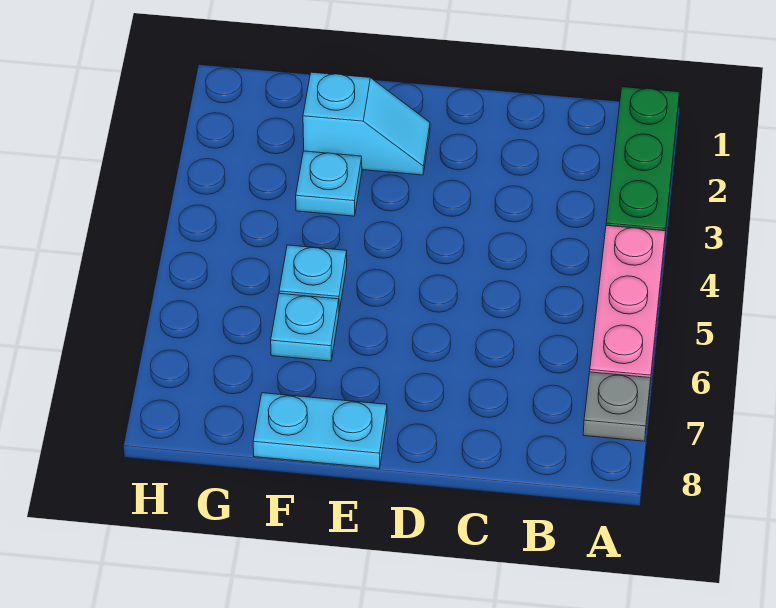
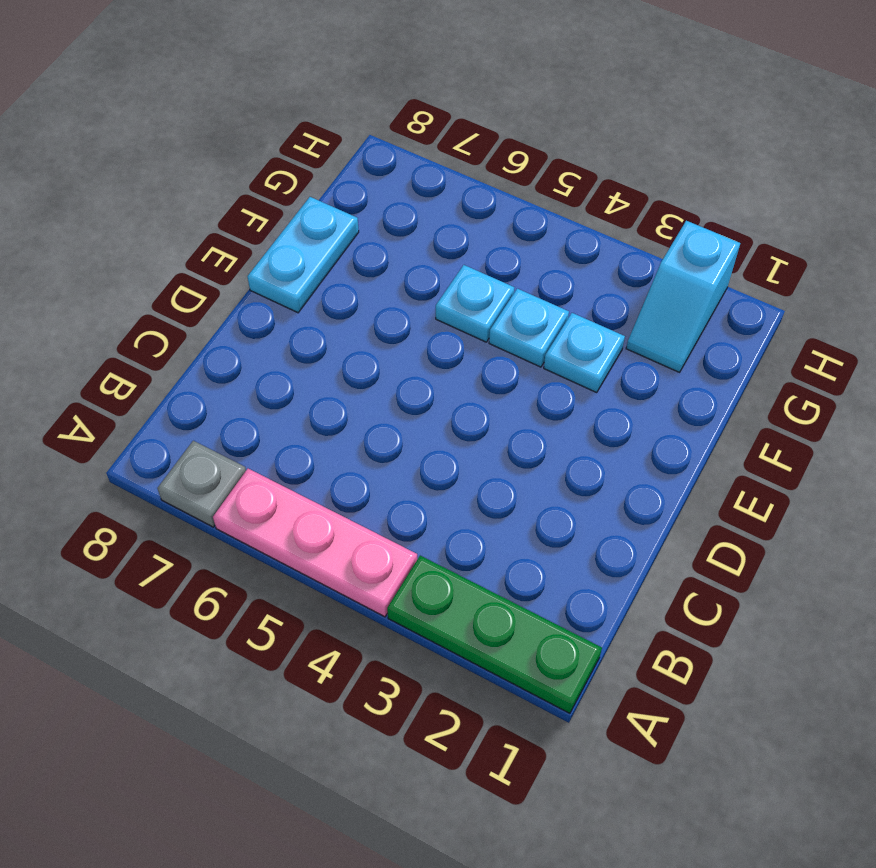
cyan slope E2:F2 level 1 top F -> cyan slope G2:H2 level 1 top H
cyan plate F6 level 1 -> cyan plate F4 level 1

